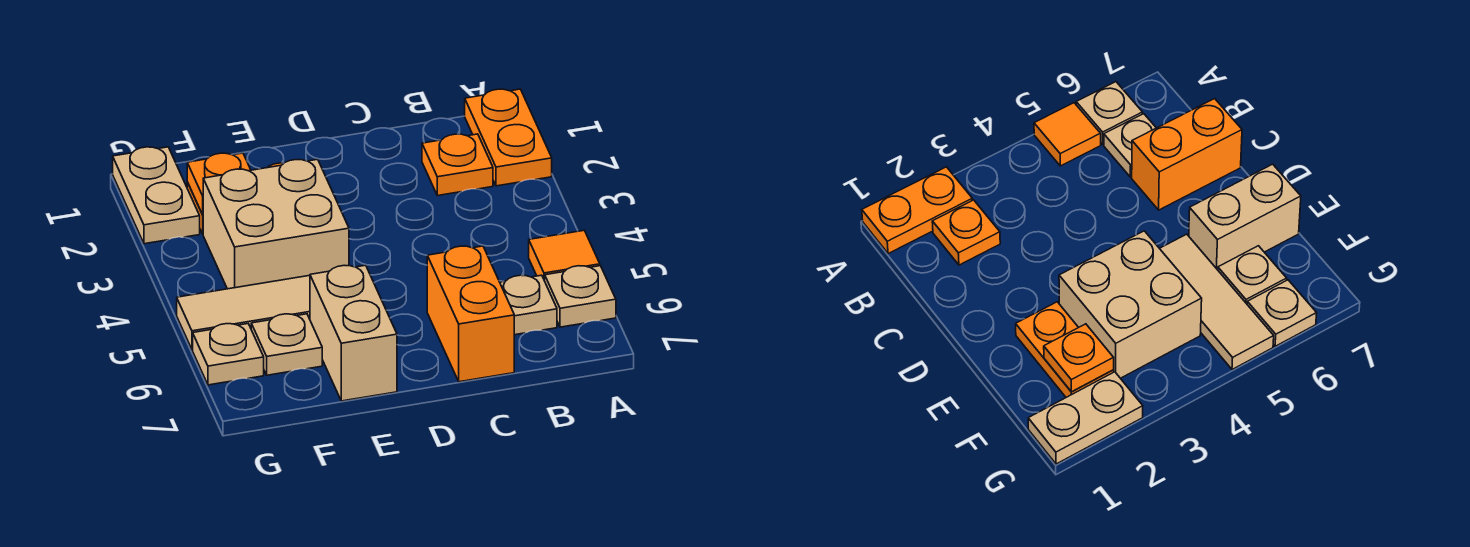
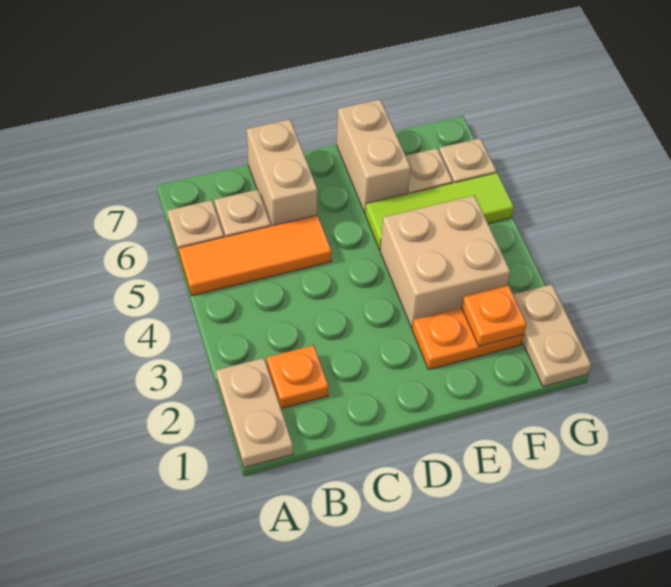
orange plate A1:A2 level 1 -> tan plate A1:A2 level 1
orange tile A5 level 1 -> orange tile A5:C5 level 1
orange brick C6:C7 level 1 -> tan brick C6:C7 level 1
tan tile E5:G5 level 1 -> lime tile E5:G5 level 1

